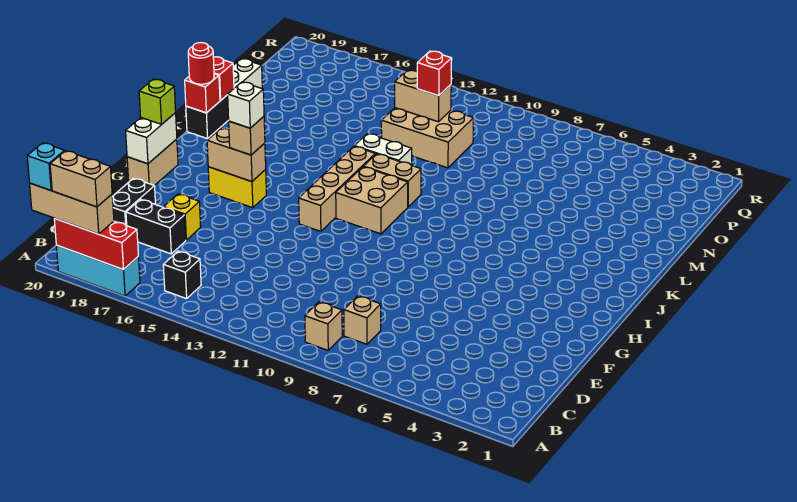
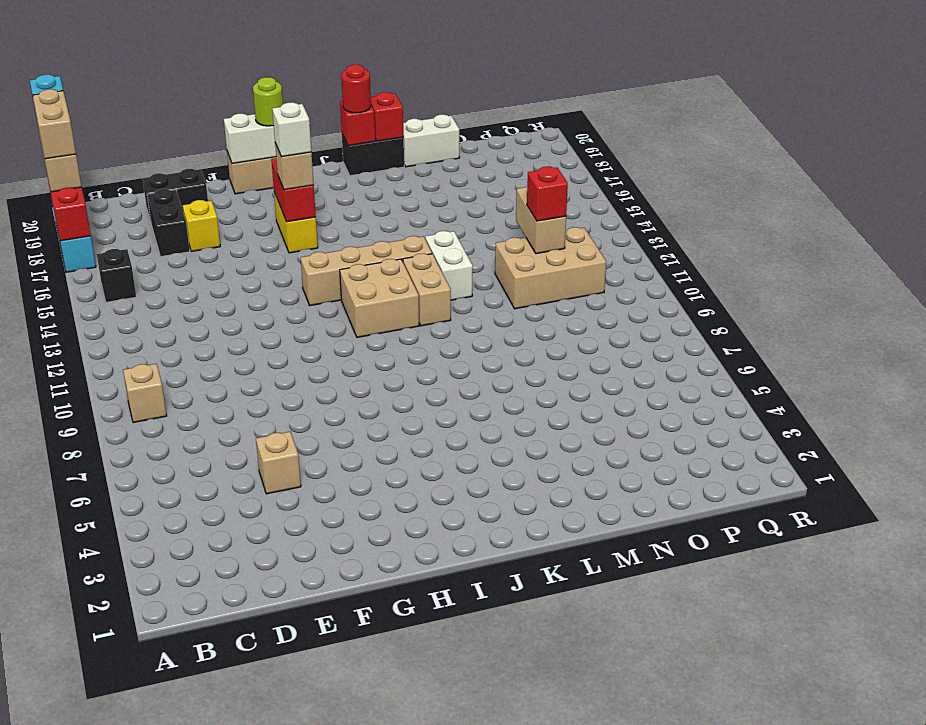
tan brick C8 level 1 -> tan brick E5 level 1
tan brick H16:H17 level 2 -> red brick H16:H17 level 2
lime brick H20 level 3 -> lime round brick H20 level 3
tan brick N11:O13 level 1 -> tan brick N11:P12 level 1

